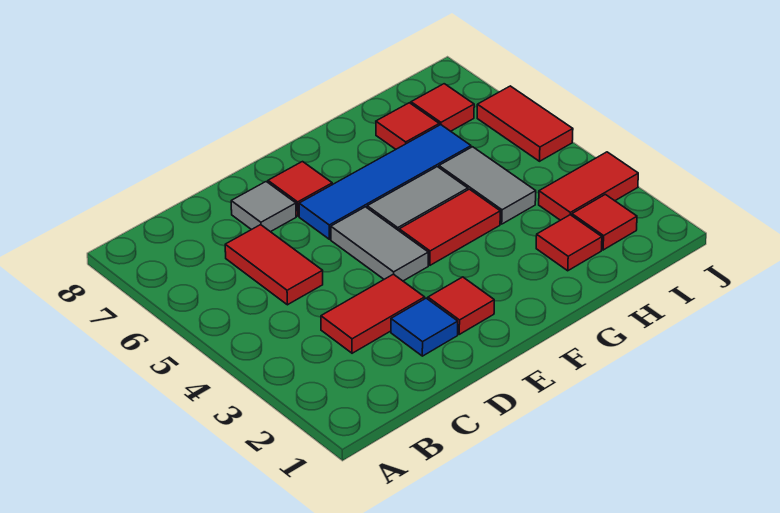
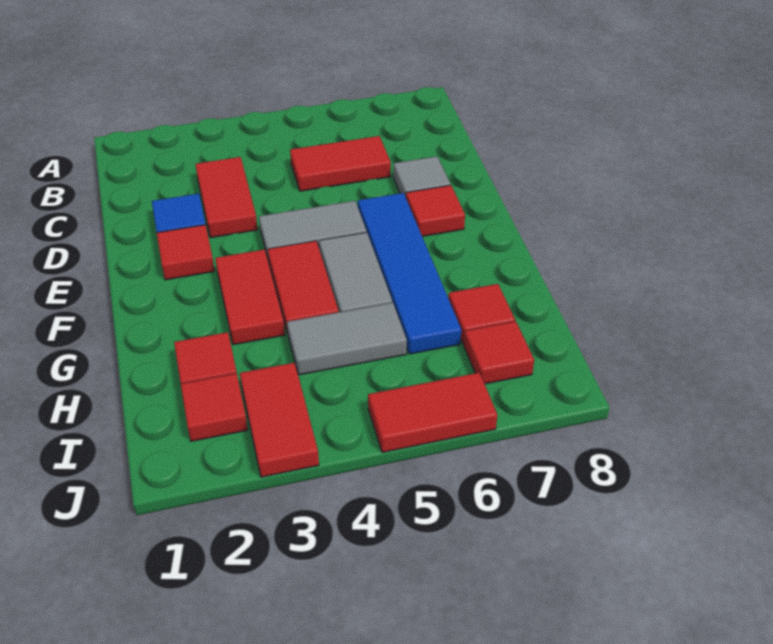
none -> red tile F3:G3 level 1

